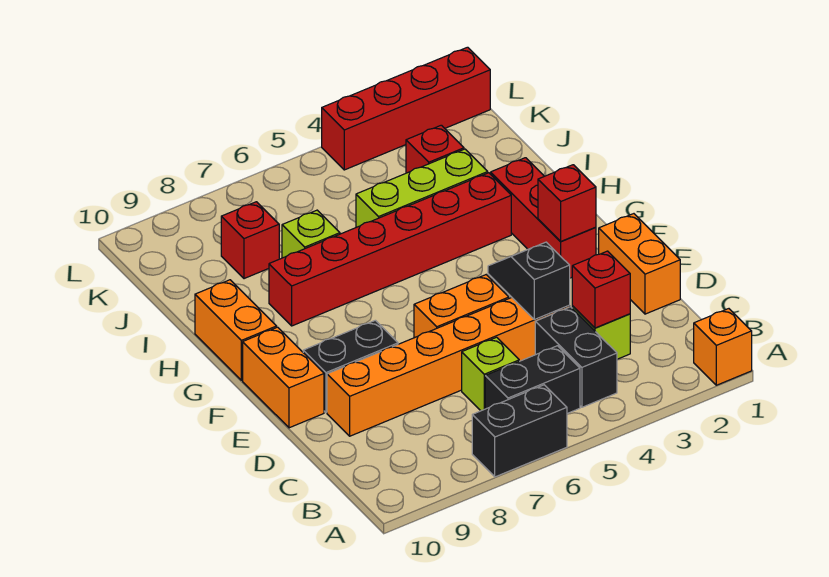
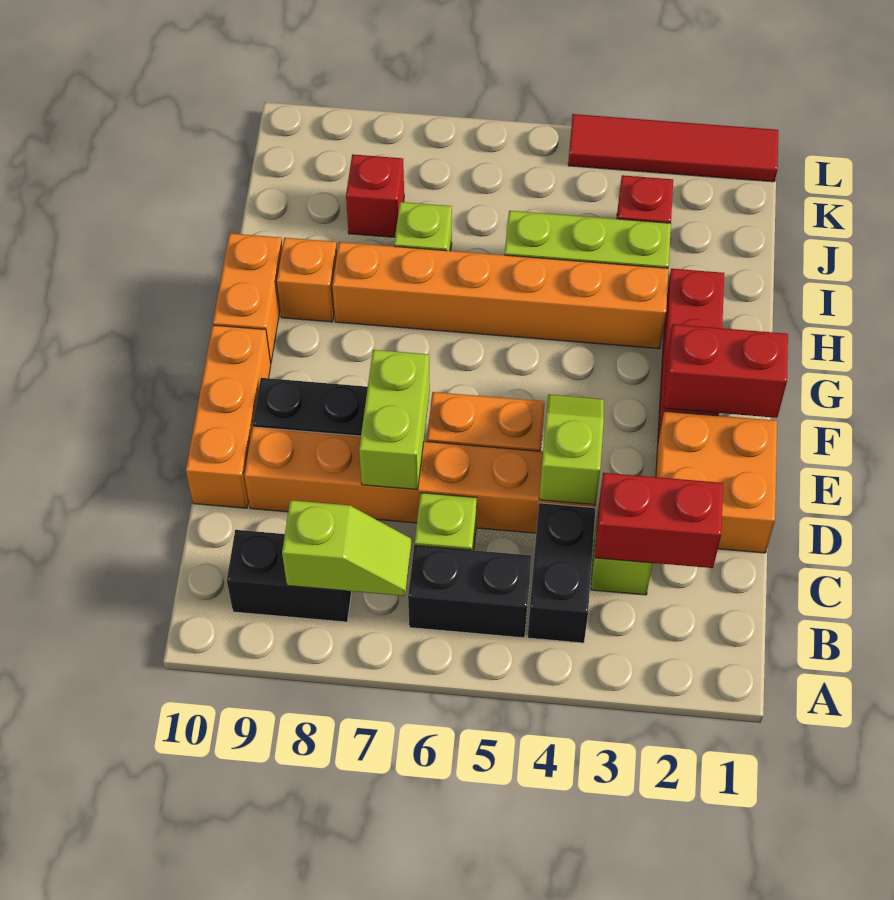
orange brick A1 level 1 -> orange brick H9 level 1
black brick A6:A7 level 1 -> black brick B8:B9 level 1
none -> lime slope B7:B8 level 2 top 8
red brick C3 level 2 -> red brick C2:C3 level 2
orange brick D1:E1 level 1 -> orange brick D1:E2 level 1
black slope D4:E4 level 2 top D -> lime slope D4:E4 level 2 top D
none -> lime brick D7:E7 level 2
orange brick E10:F10 level 1 -> orange brick D10:F10 level 1
red brick F2 level 2 -> red brick F1:F2 level 2
red brick H3:H8 level 1 -> orange brick H3:H8 level 1
red brick L1:L4 level 1 -> red tile L1:L4 level 1

